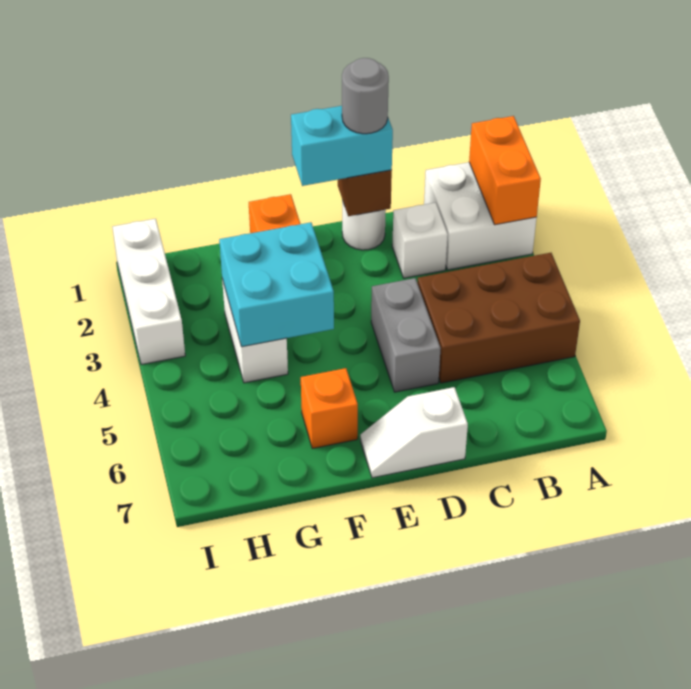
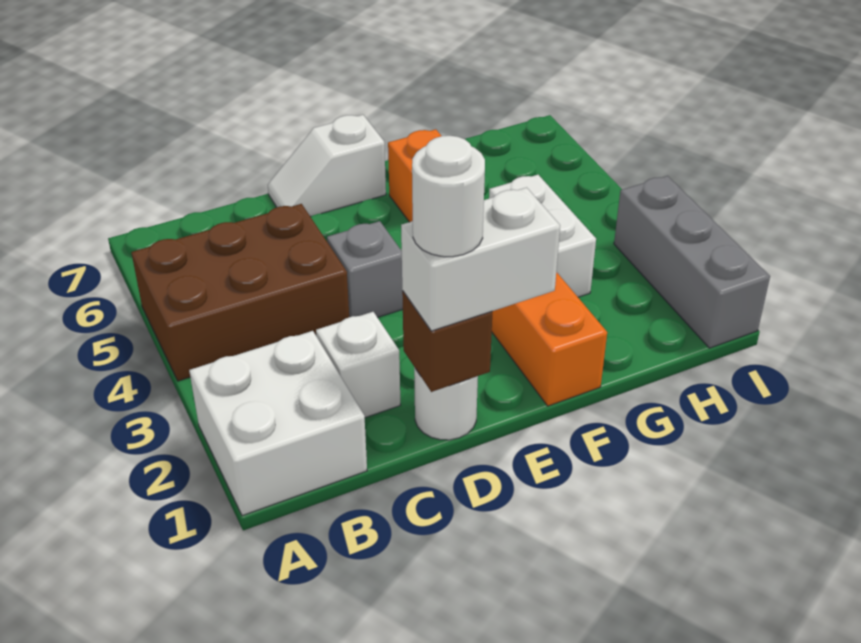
orange brick A1:A2 level 2 -> none
cyan brick D1:E1 level 3 -> white brick D1:E1 level 3
grey round brick D1 level 4 -> white round brick D1 level 4
grey brick D4:D5 level 1 -> grey brick D4 level 1
white slope D7:E7 level 1 top D -> white slope D7:E7 level 1 top E
cyan brick F3:G4 level 2 -> none
white brick I1:I3 level 1 -> grey brick I1:I3 level 1

